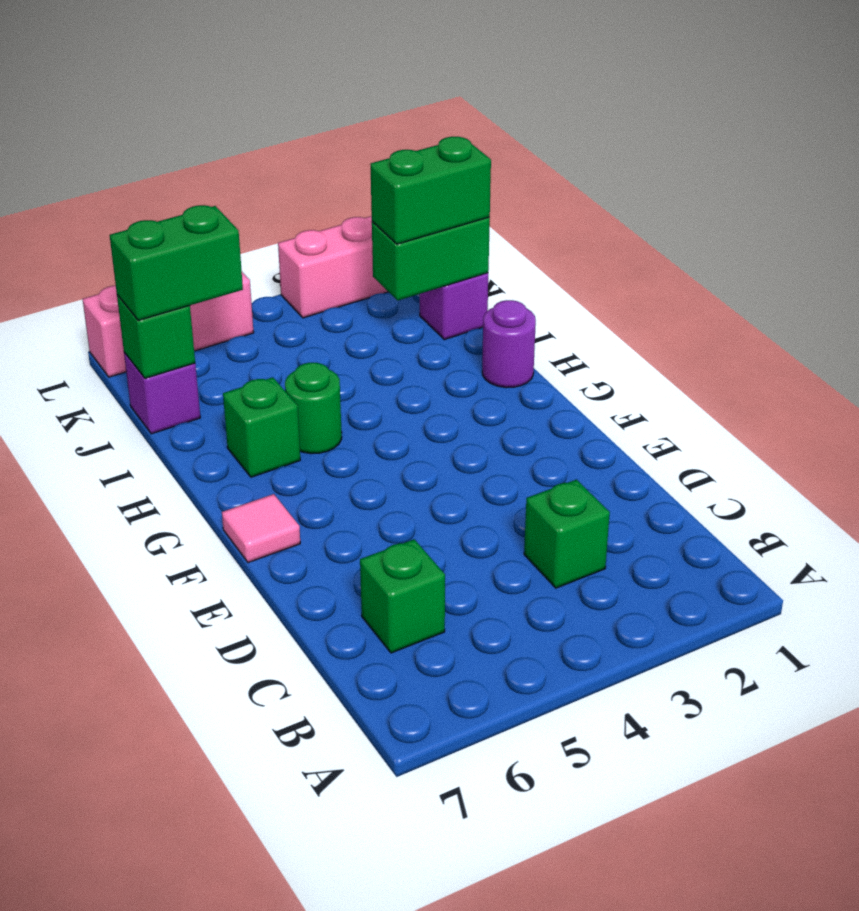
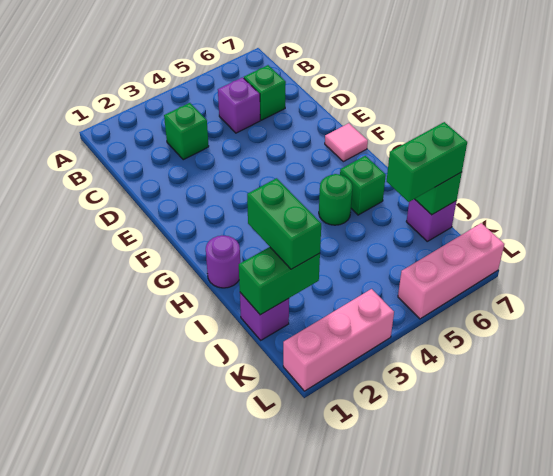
none -> purple brick C5 level 1
green brick J1:J2 level 3 -> green brick I2:J2 level 3

